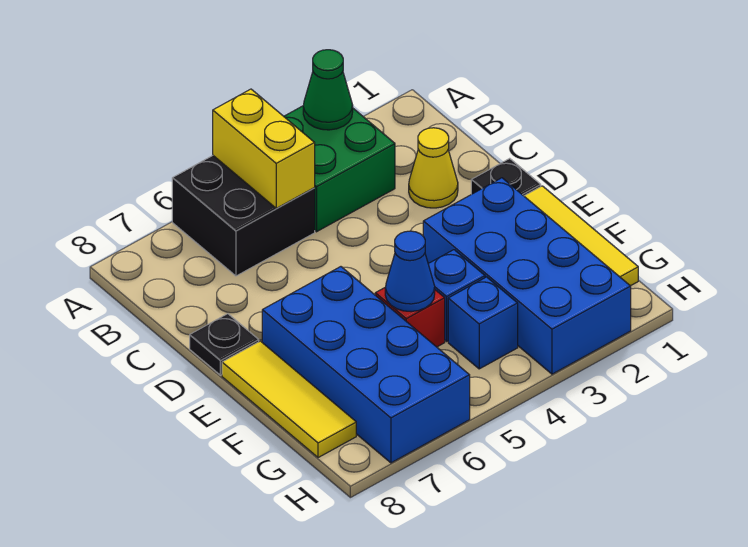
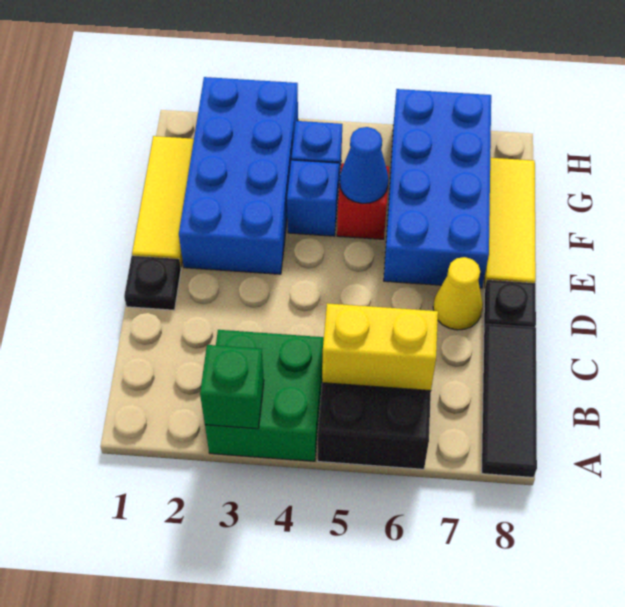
green cone A3 level 2 -> green brick A3 level 2
yellow brick A5:B5 level 2 -> yellow brick B5:B6 level 2
none -> black tile A8:C8 level 1
yellow cone C2 level 1 -> yellow cone D7 level 1

